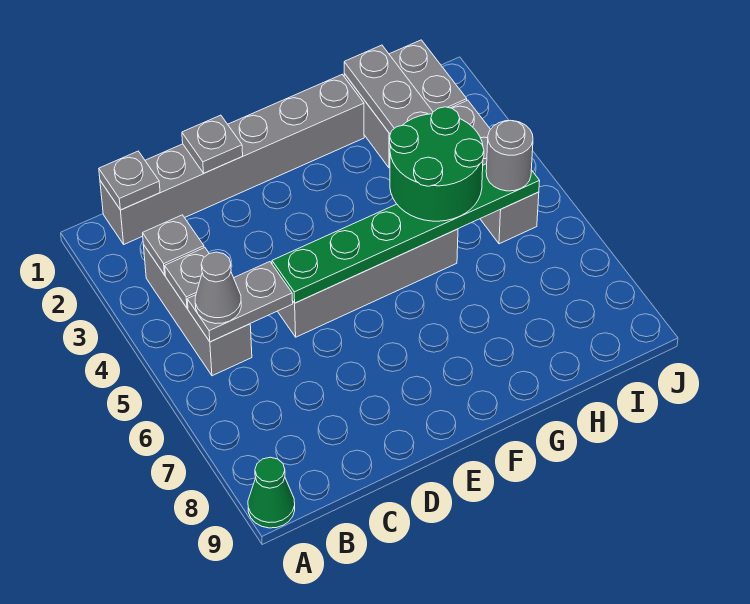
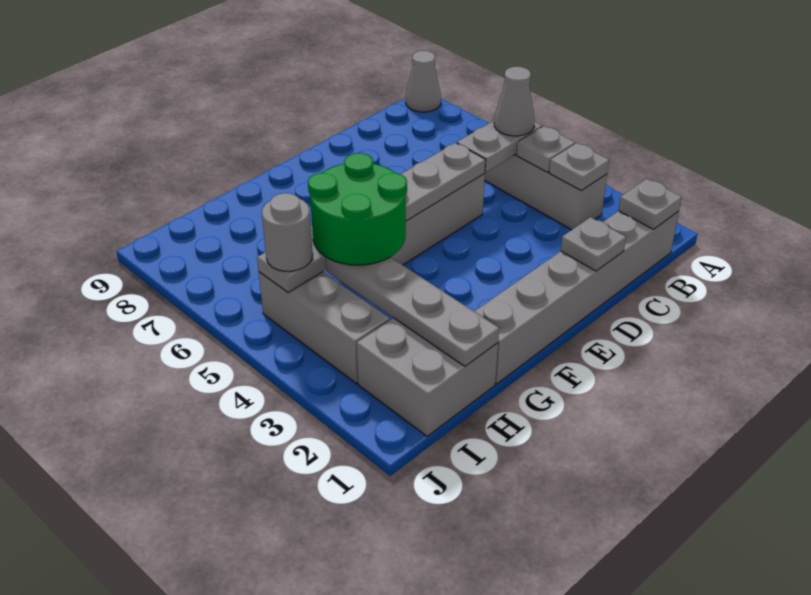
green cone A9 level 1 -> grey cone A9 level 1
green plate D5:I5 level 2 -> grey plate D5:I5 level 2

